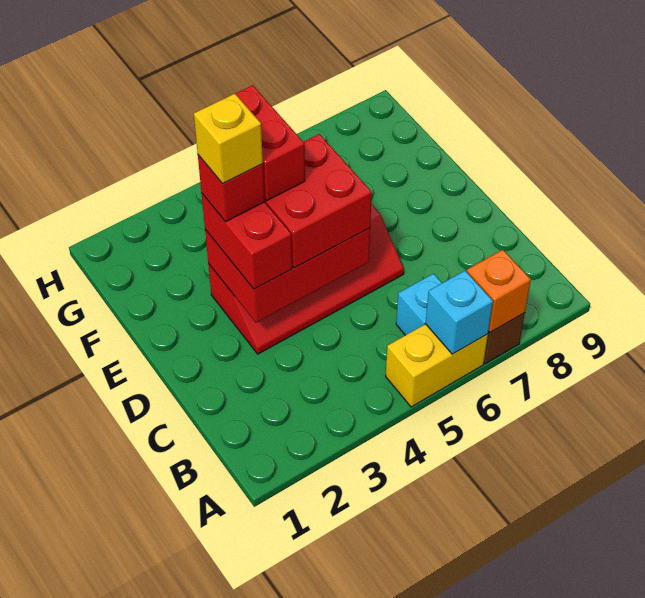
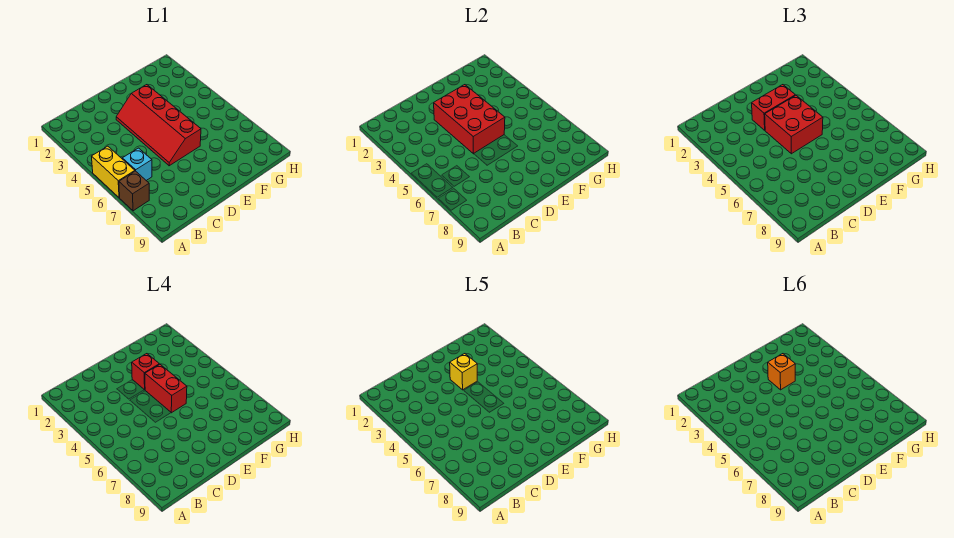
cyan brick A6 level 2 -> none
orange brick A7 level 2 -> orange brick E3 level 6
red brick E4:F4 level 4 -> red brick E4:E5 level 4

